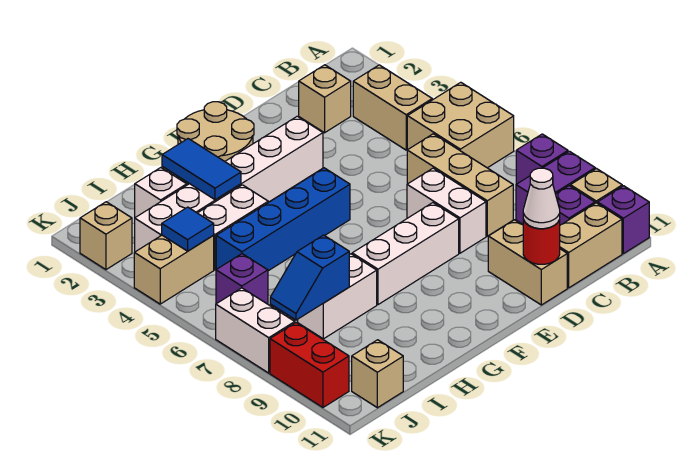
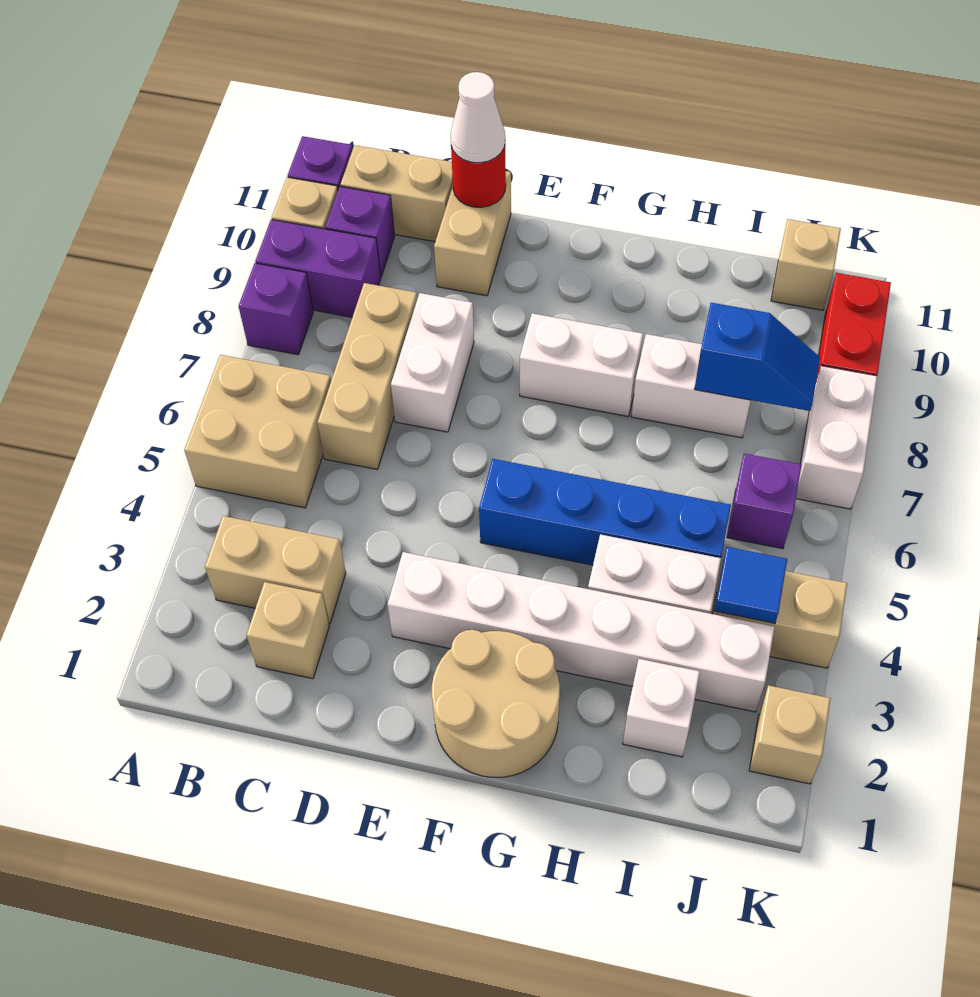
tan brick B3:B4 level 1 -> tan brick B3:C3 level 1
white brick E8:G8 level 1 -> white brick F8:G8 level 1
blue tile H2:H3 level 2 -> none

